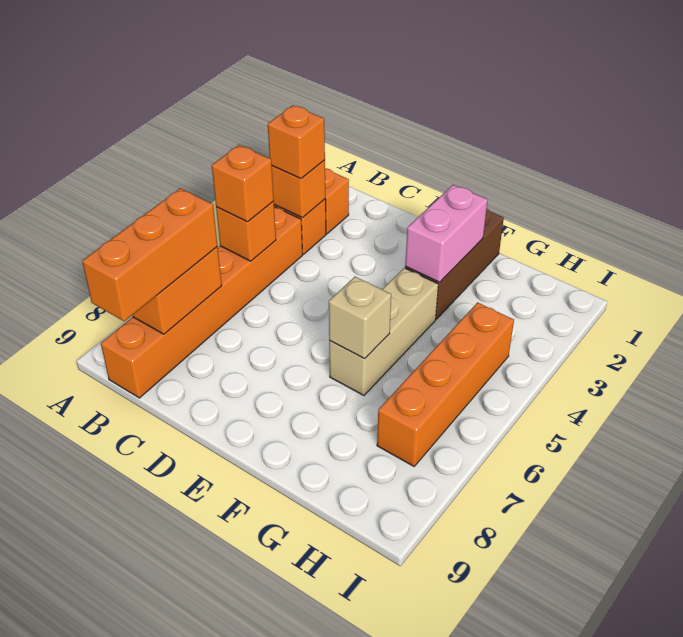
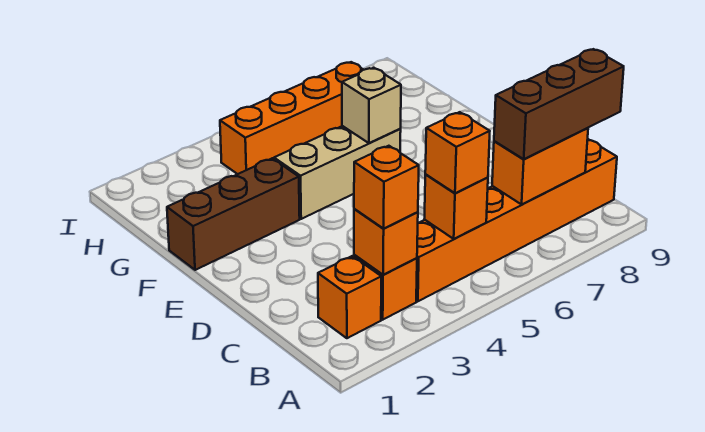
orange brick B7:B9 level 3 -> brown brick B7:B9 level 3
pink brick F2:F3 level 2 -> none

